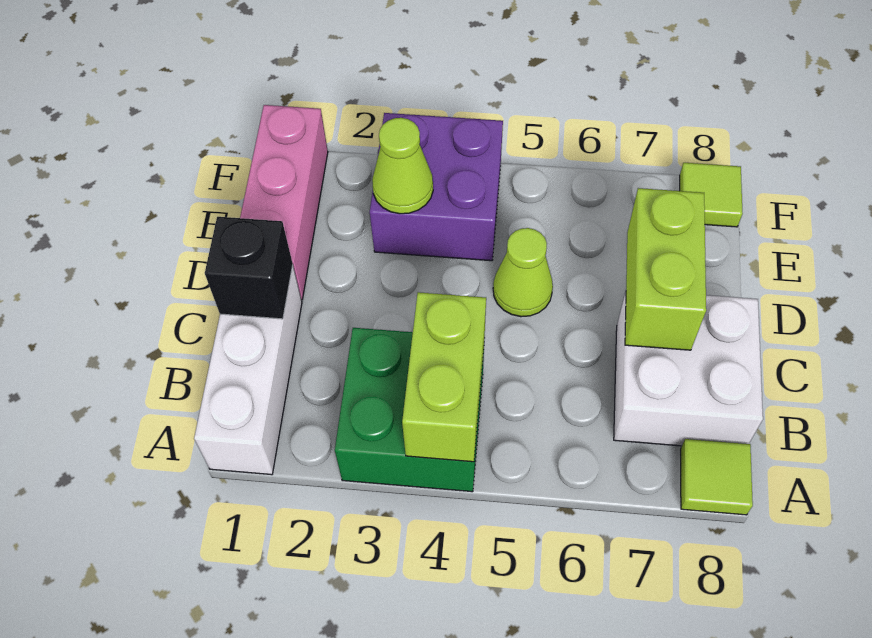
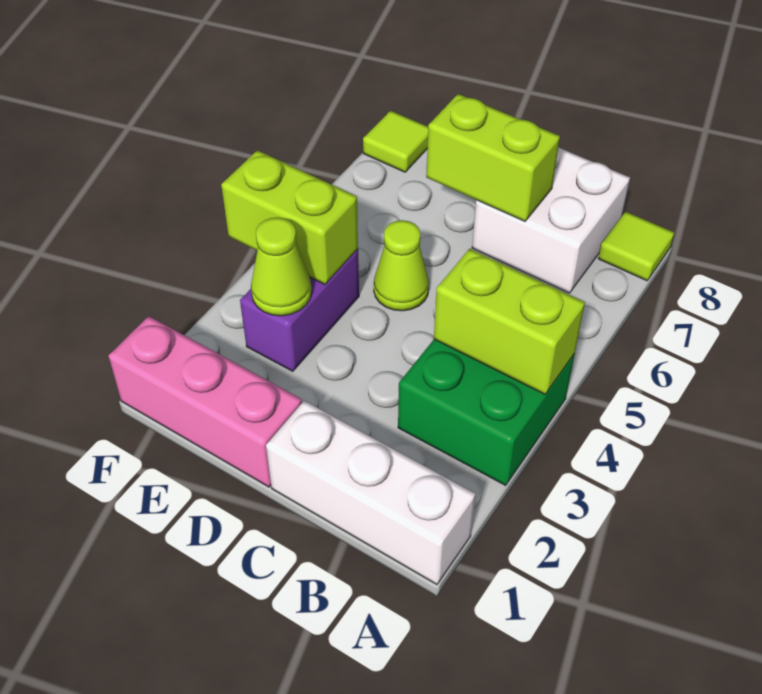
black brick C1 level 2 -> none
purple brick E3:F4 level 1 -> purple brick E3:E4 level 1
none -> lime brick E4:F4 level 2

